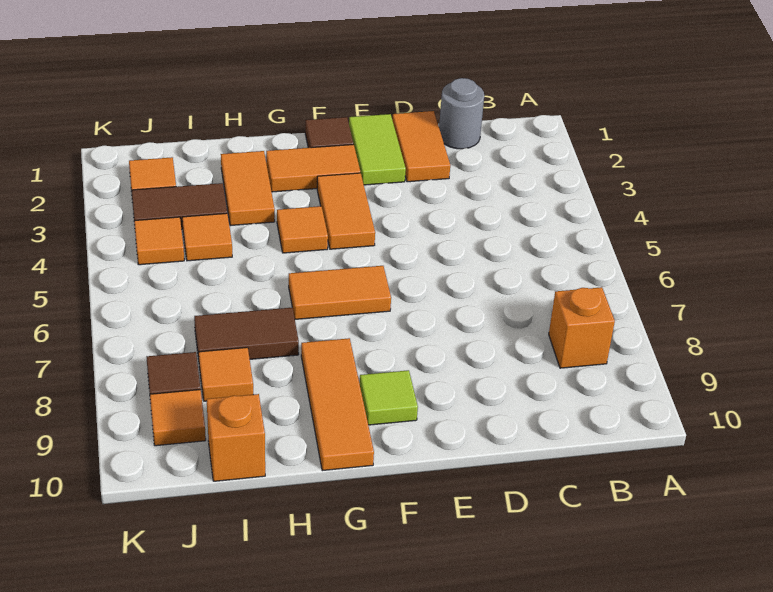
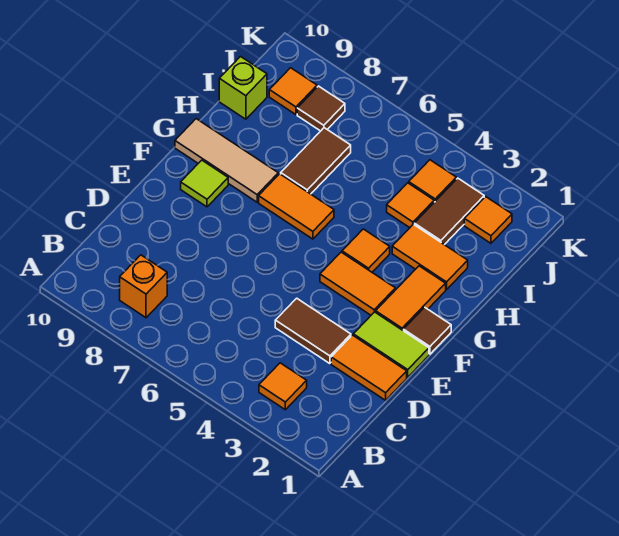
grey round brick C1 level 1 -> none
none -> brown tile D3:D4 level 1
orange tile F6:G6 level 1 -> orange tile G6:G7 level 1
orange tile G8:G10 level 1 -> tan tile G8:G10 level 1
orange tile I8 level 1 -> orange tile B3 level 1
orange brick I10 level 1 -> lime brick I10 level 1

